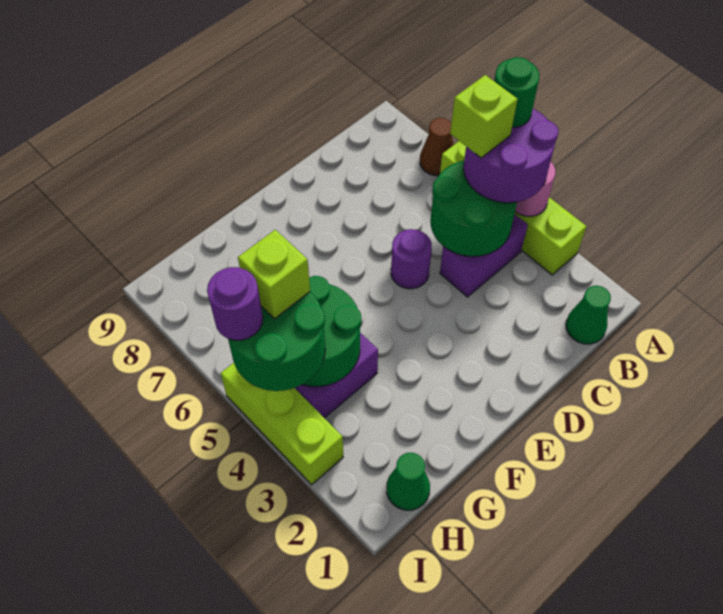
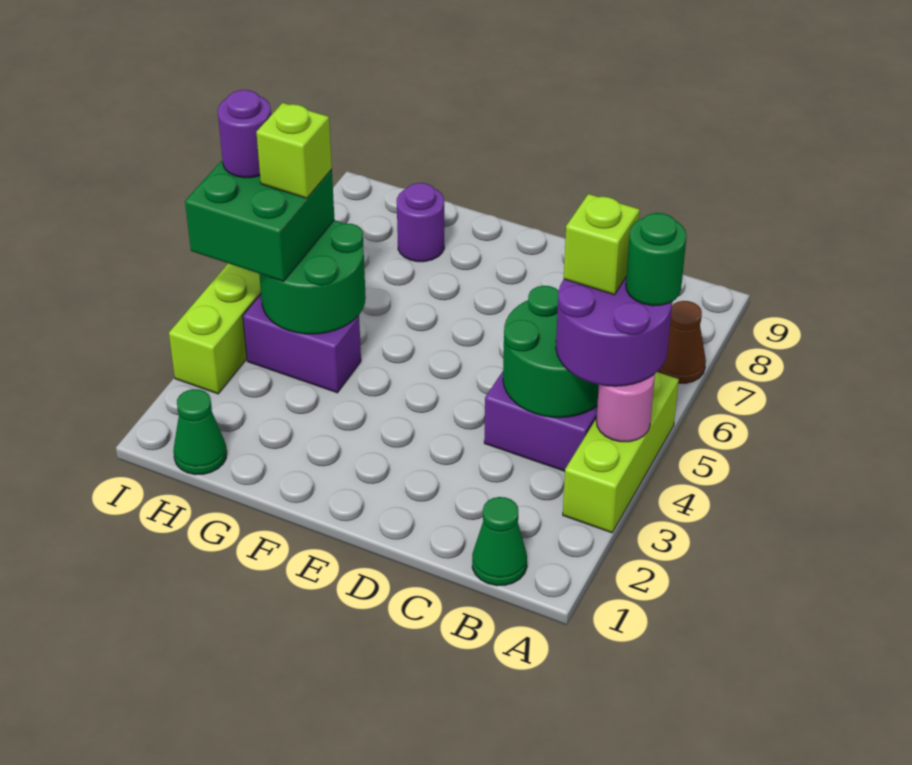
lime brick A3:A6 level 1 -> lime brick A3:A5 level 1
purple round brick D5 level 1 -> purple round brick G8 level 1
green round brick H4:I5 level 3 -> green brick H4:I5 level 3

